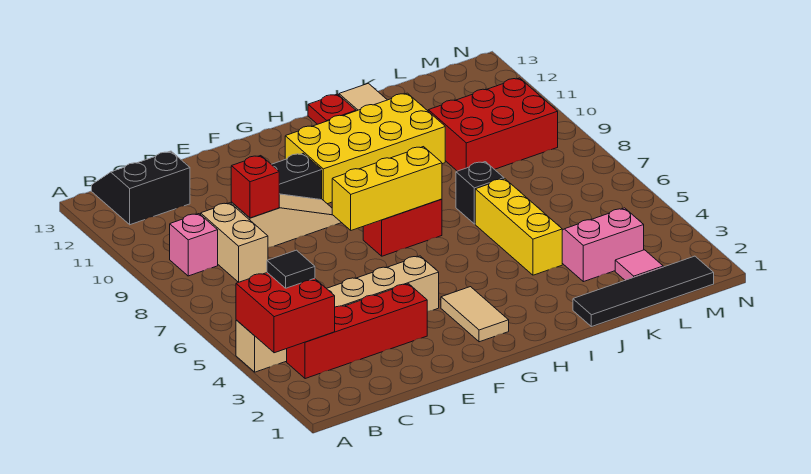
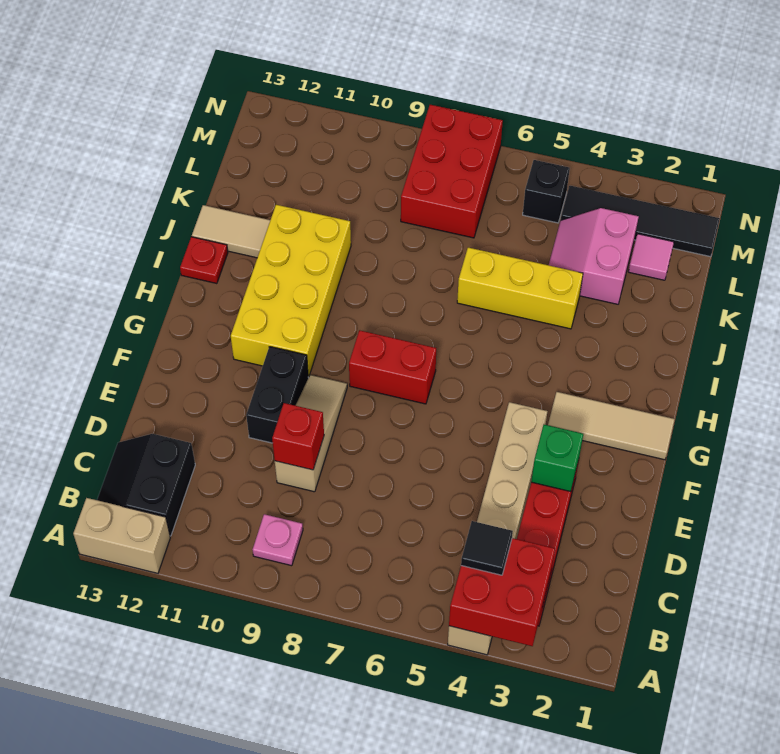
pink brick B9 level 1 -> pink plate B9 level 1
tan brick C8:C9 level 1 -> tan brick A12:A13 level 1
none -> green brick E3 level 2
yellow brick F7:H7 level 2 -> none
tan tile G2:G3 level 1 -> tan tile G1:G3 level 1
red brick G7:H7 level 1 -> red brick G7:G8 level 1
black tile J1:M1 level 1 -> black tile M1:M4 level 1
black brick J7 level 1 -> black brick M5 level 1
red brick K9:M10 level 1 -> red brick L7:N8 level 1

